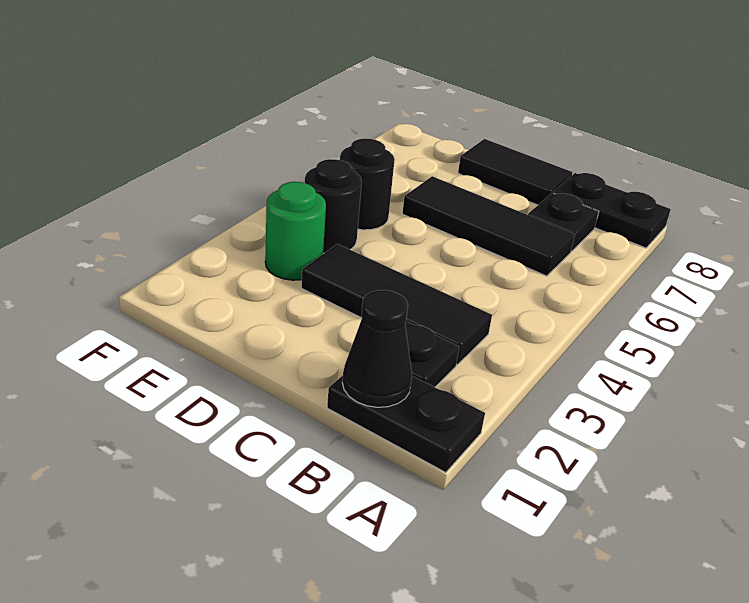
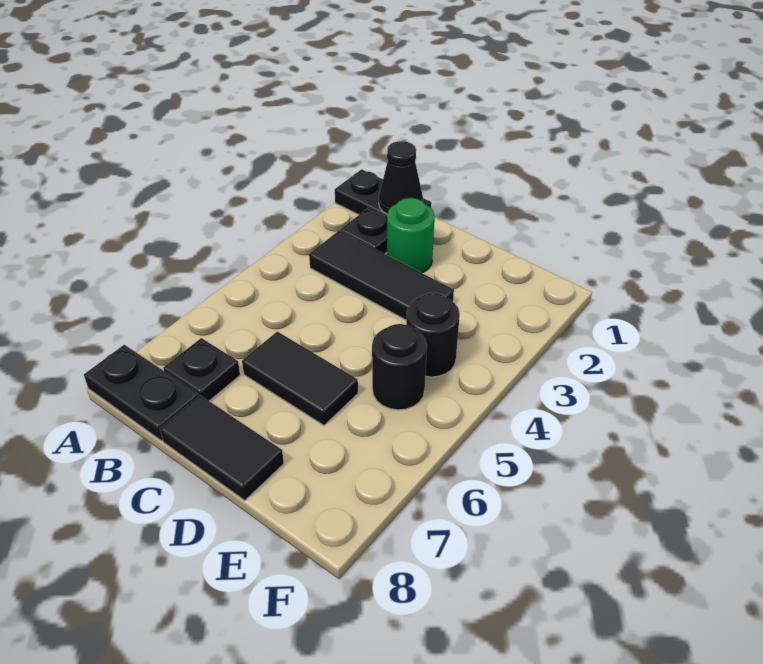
black tile B6:D6 level 1 -> black tile C6:D6 level 1
green round brick E3 level 1 -> green round brick C2 level 1

